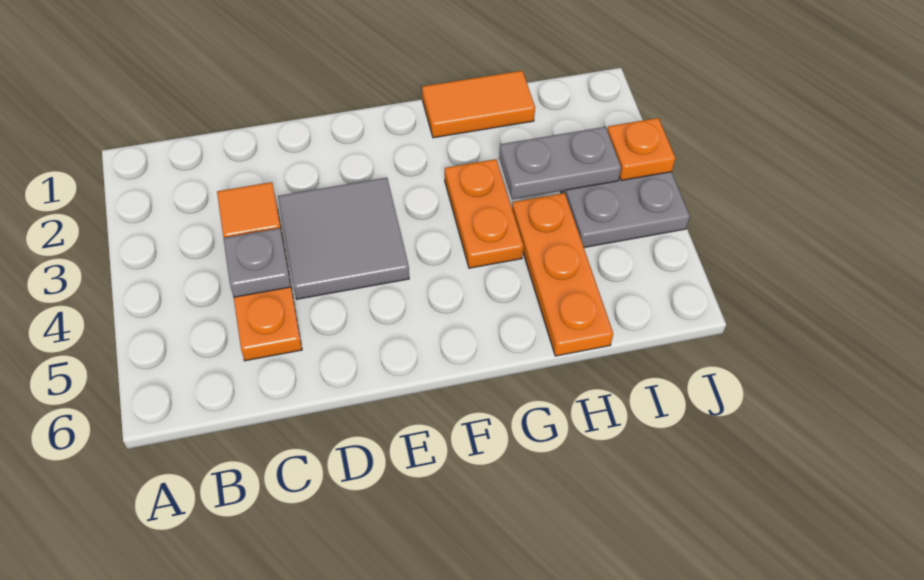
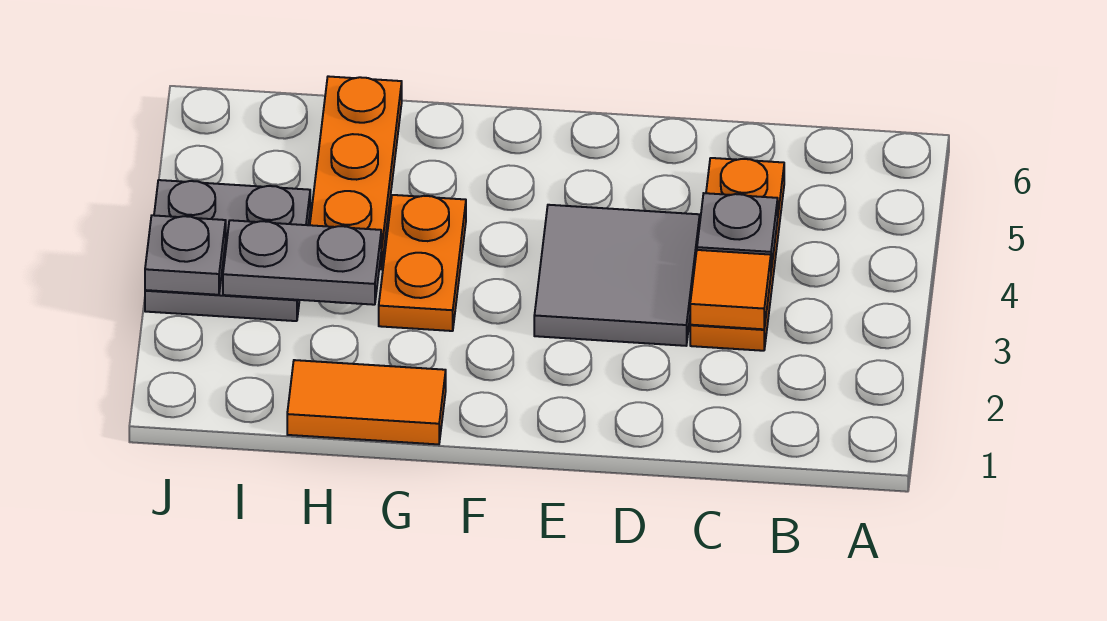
orange plate J3 level 2 -> grey plate J3 level 2

